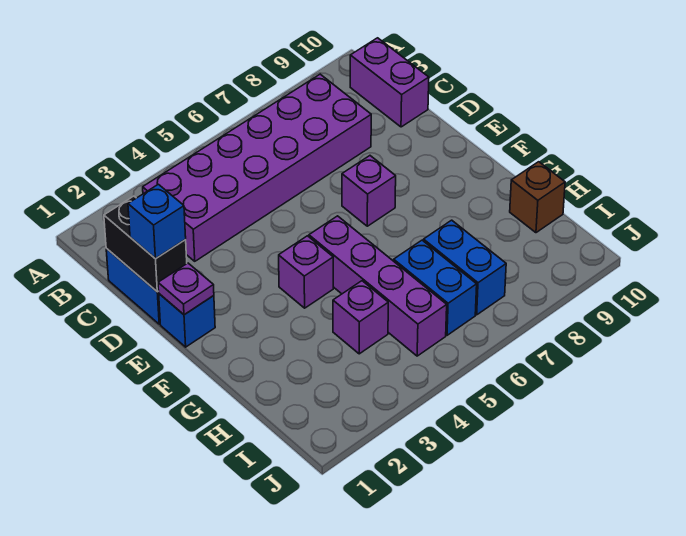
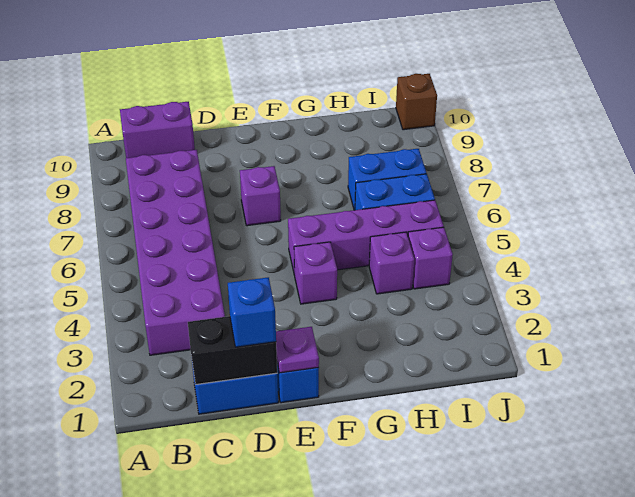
brown brick H10 level 1 -> brown brick J10 level 1
none -> purple brick I4 level 1

